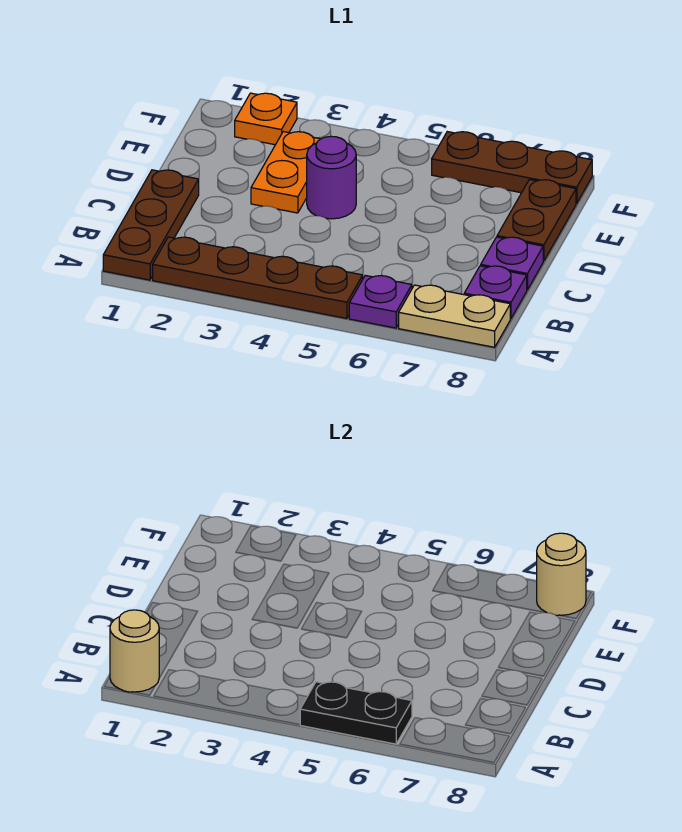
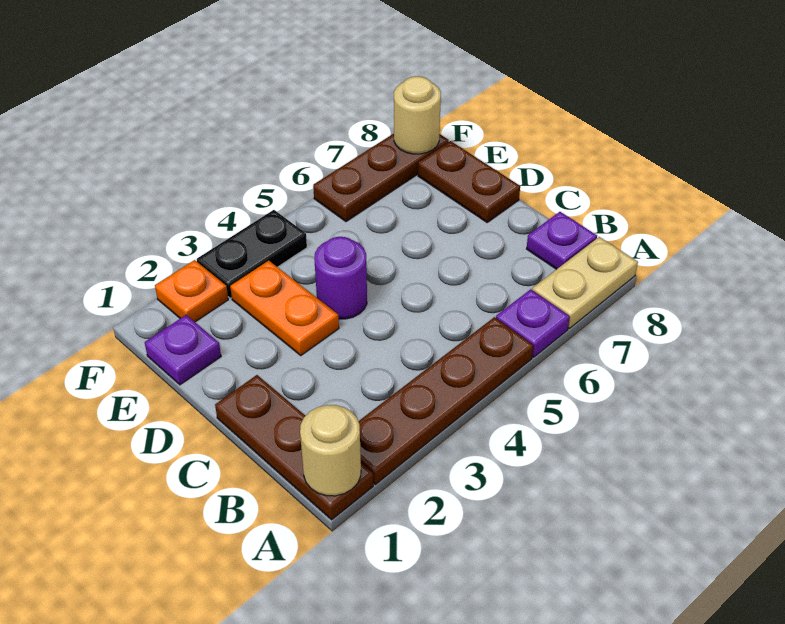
black plate A5:A6 level 2 -> black plate F3:F4 level 1
purple plate C8 level 1 -> purple plate E1 level 1

